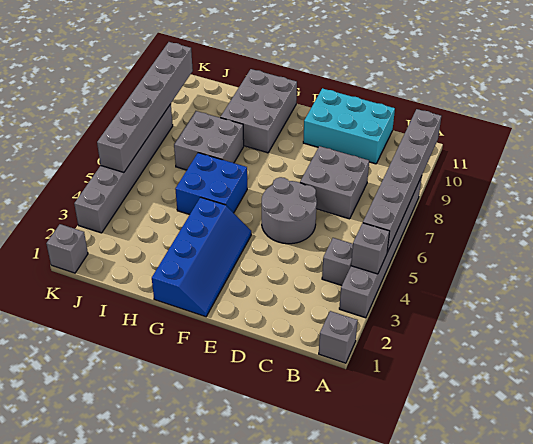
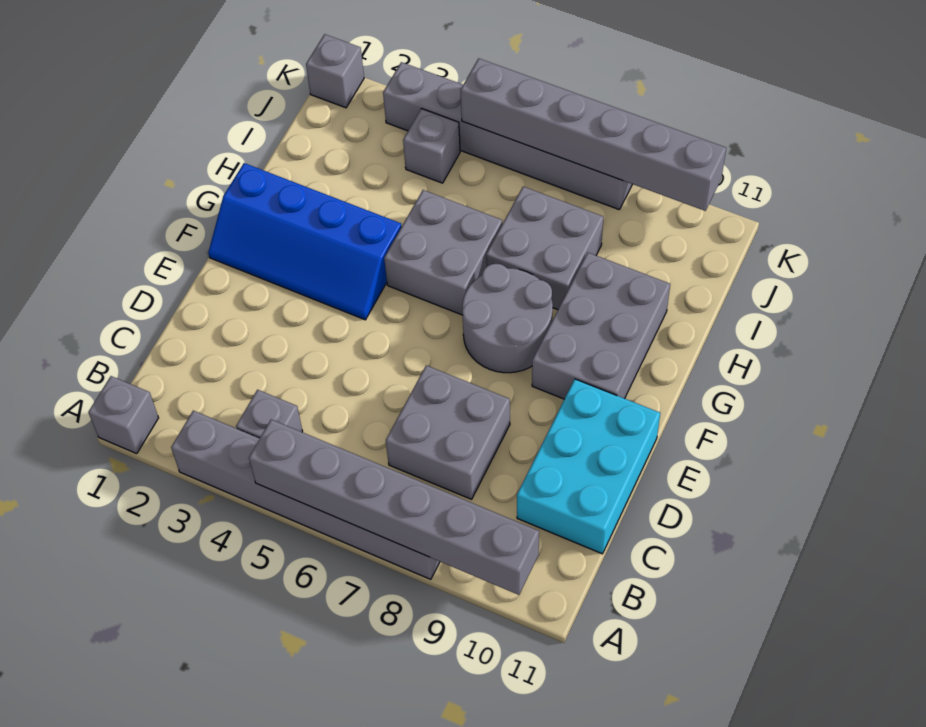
grey brick A4 level 2 -> grey brick J4 level 1
grey round brick D5:E6 level 1 -> grey round brick F7:G8 level 1
blue brick G5:H6 level 1 -> grey brick G5:H6 level 1
grey brick G9:H11 level 1 -> grey brick F9:H10 level 1

